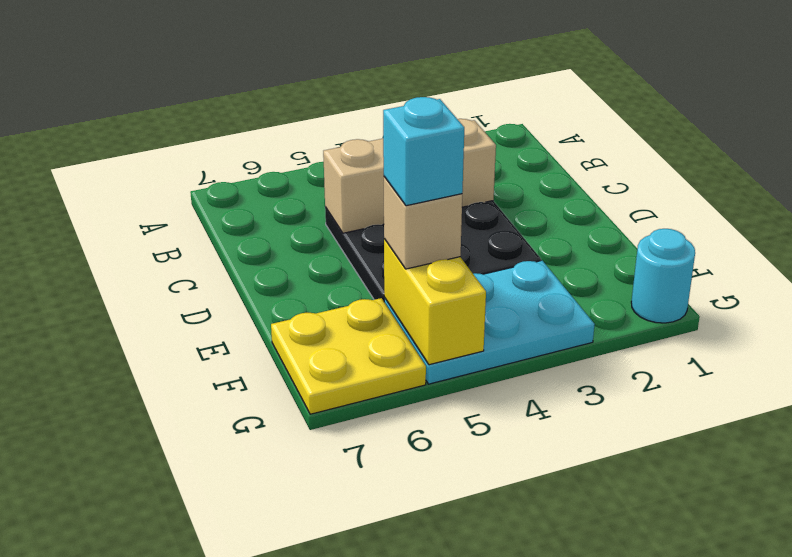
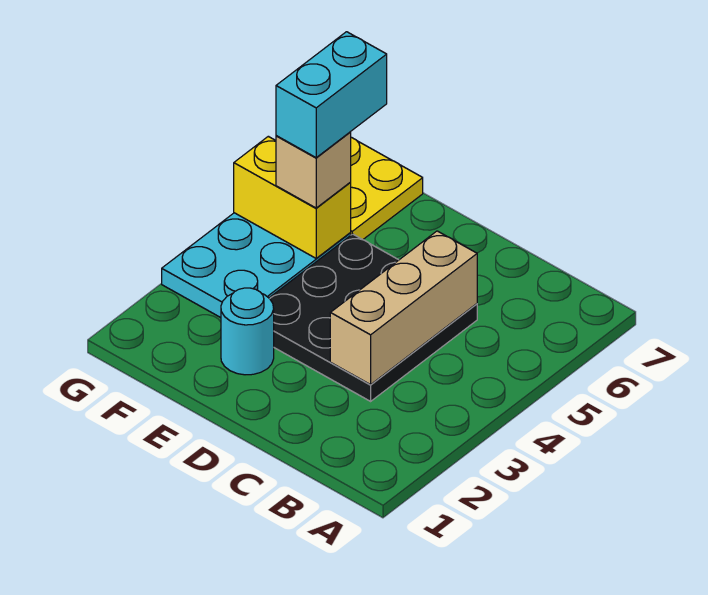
cyan brick F5 level 4 -> cyan brick F5:F6 level 4
cyan round brick G1 level 1 -> cyan round brick E2 level 1

